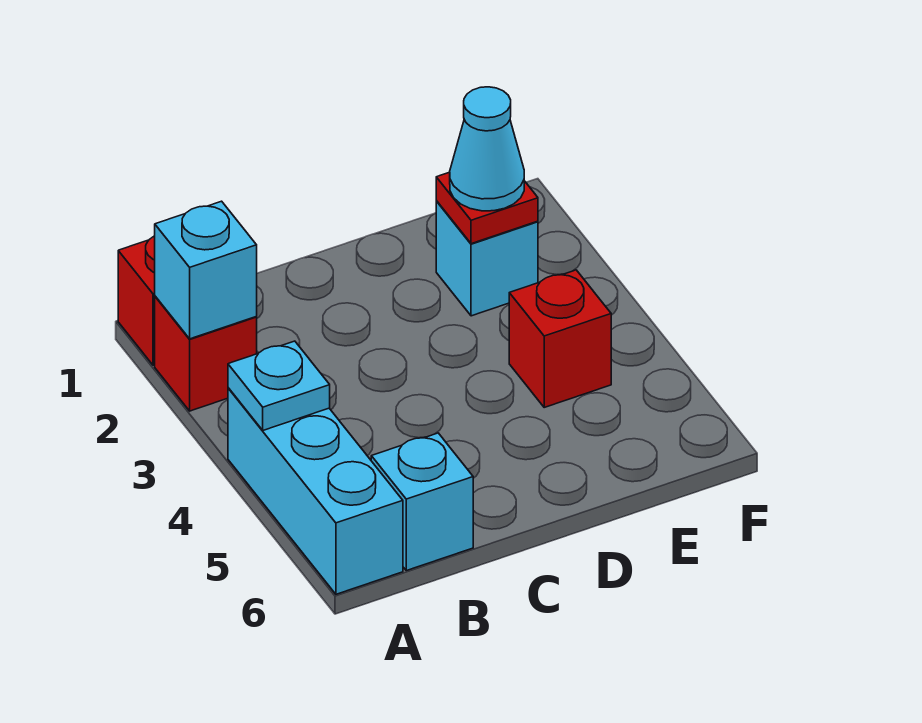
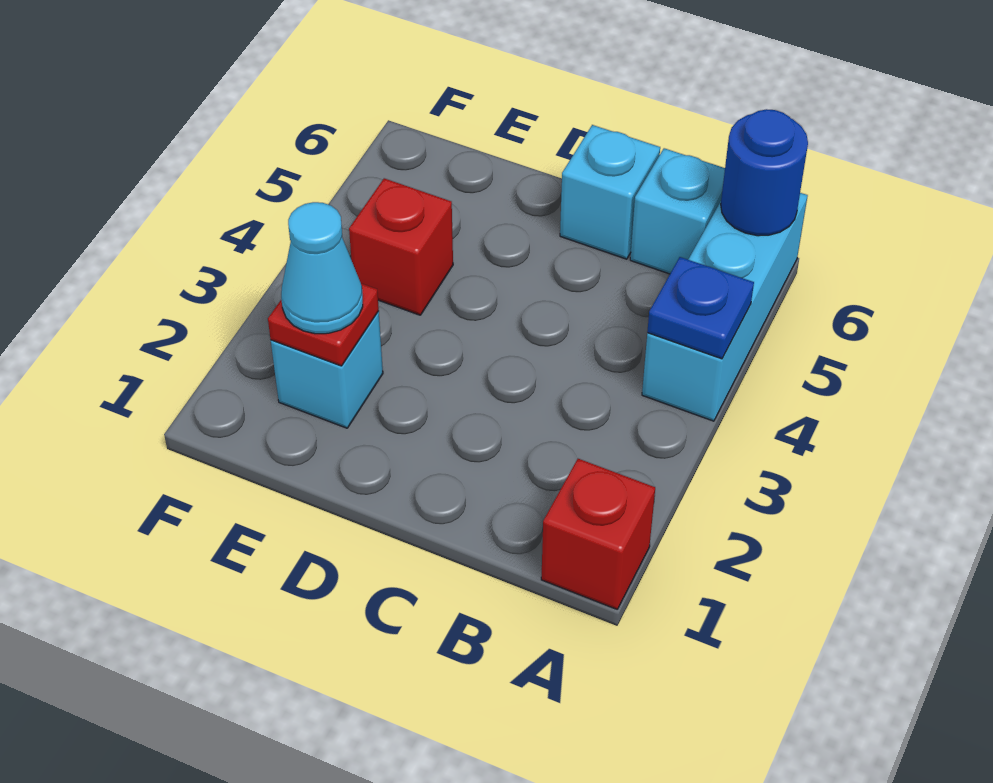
red brick A2 level 1 -> none
cyan brick A2 level 2 -> cyan brick C6 level 1
cyan plate A4 level 2 -> blue plate A4 level 2
none -> blue round brick A6 level 2

